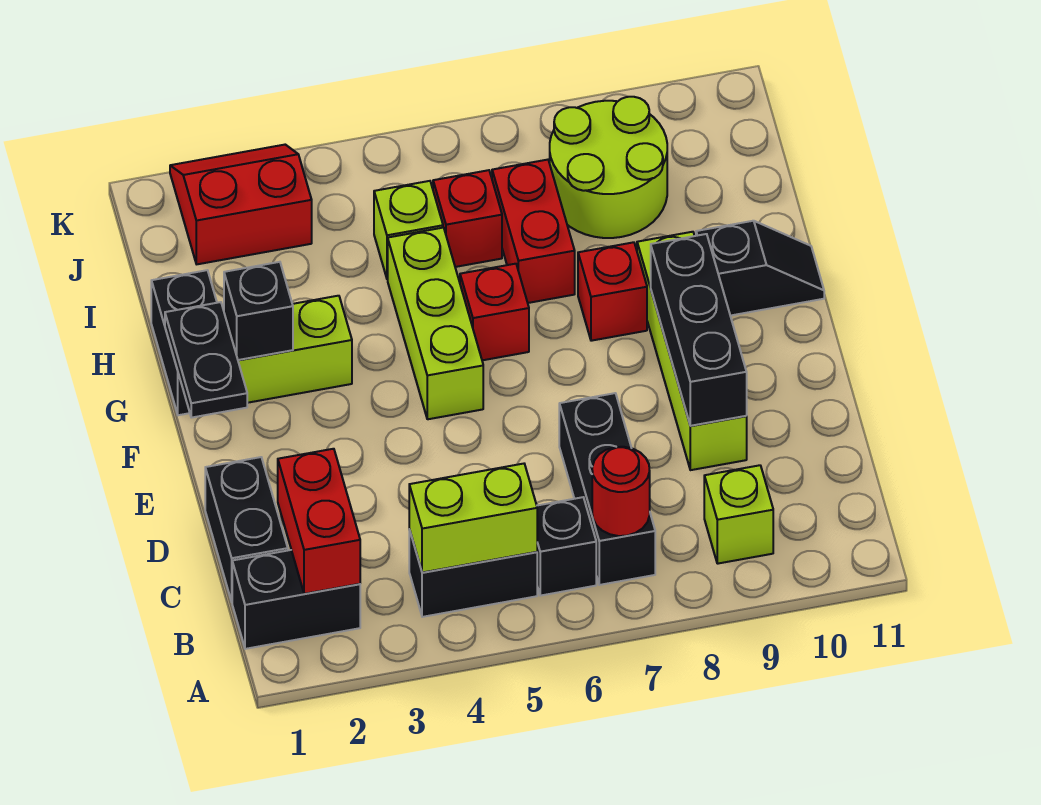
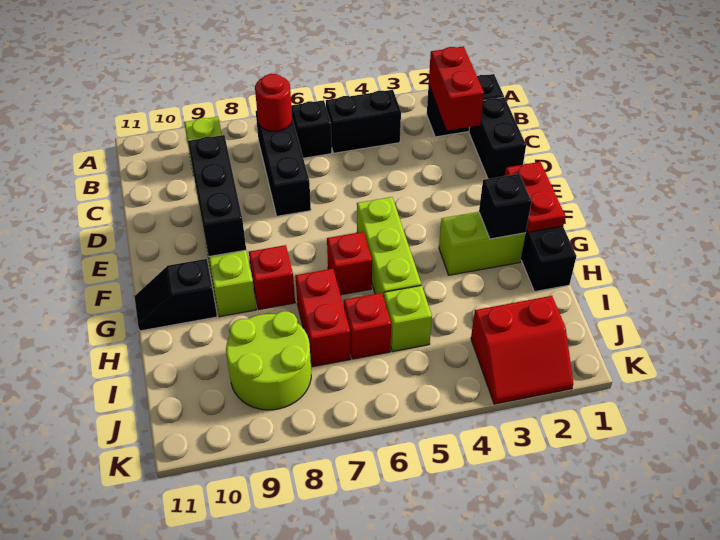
lime brick B4:B5 level 2 -> none
black plate F1:G1 level 2 -> red plate F1:G1 level 2

